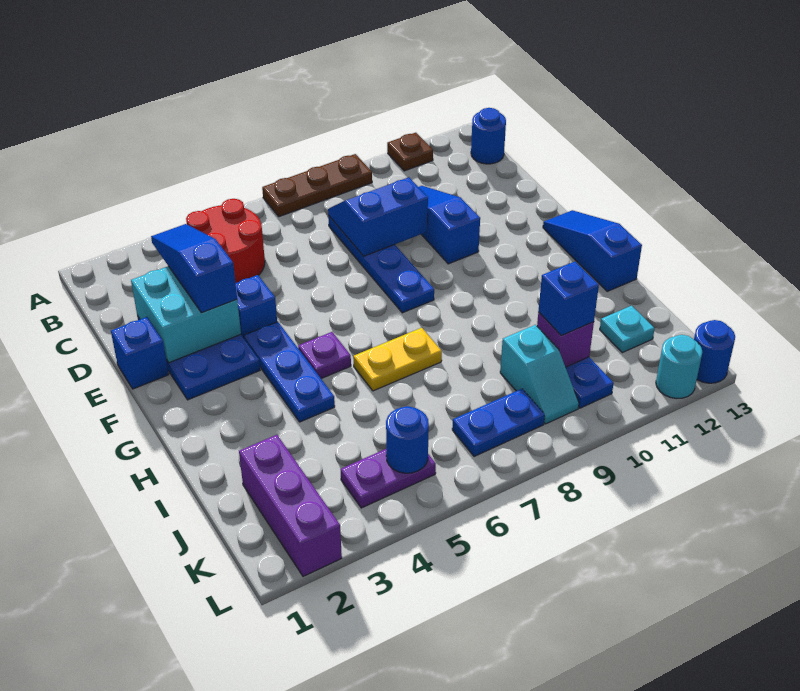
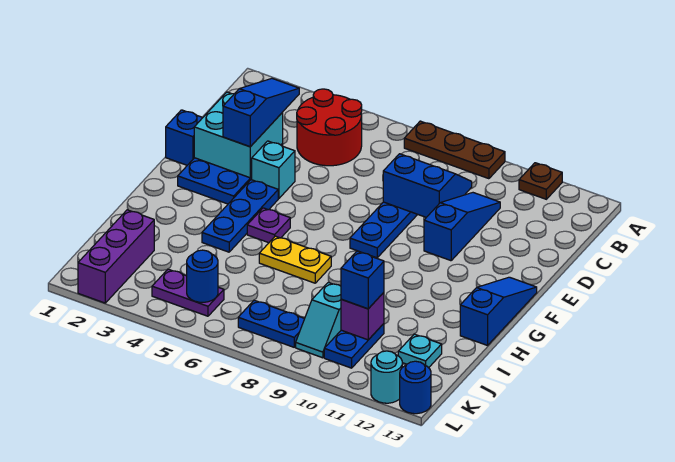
blue round brick B13 level 1 -> none
blue brick E4 level 1 -> cyan brick E4 level 1

